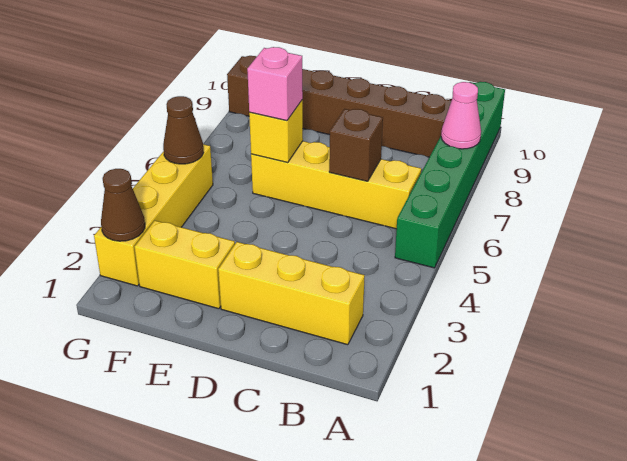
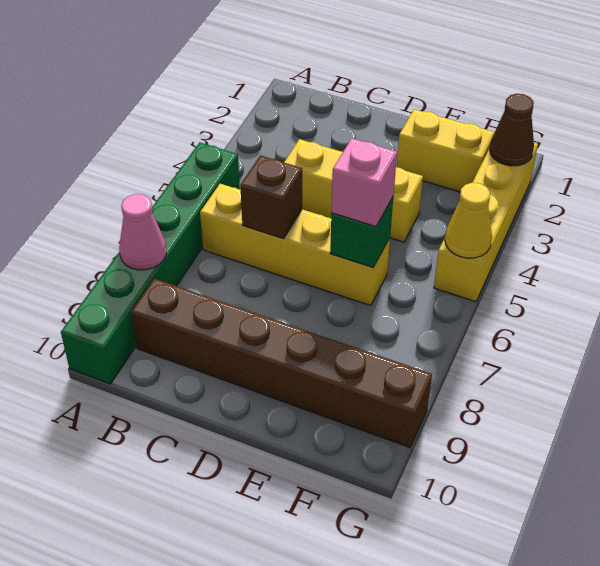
yellow brick B2:D2 level 1 -> yellow brick C4:E4 level 1
yellow brick E6 level 2 -> green brick E6 level 2
brown cone G5 level 2 -> yellow cone G5 level 2

